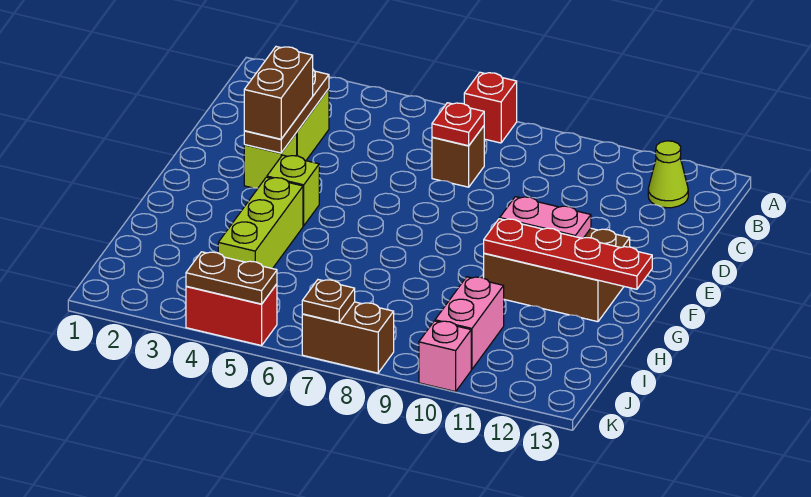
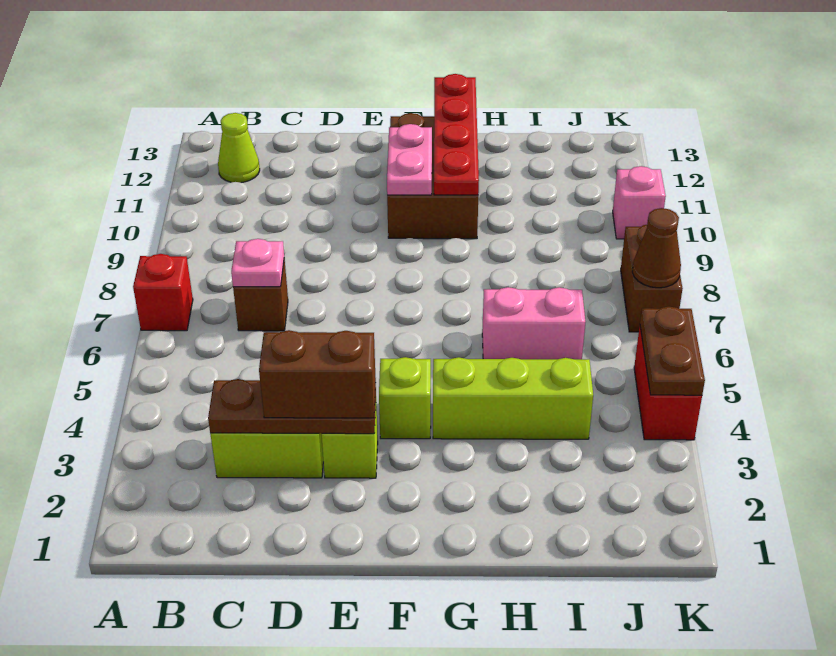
red plate C7 level 2 -> pink plate C7 level 2
pink brick I10:J10 level 1 -> pink brick H6:I6 level 1
brown plate K7 level 2 -> brown cone K7 level 2

